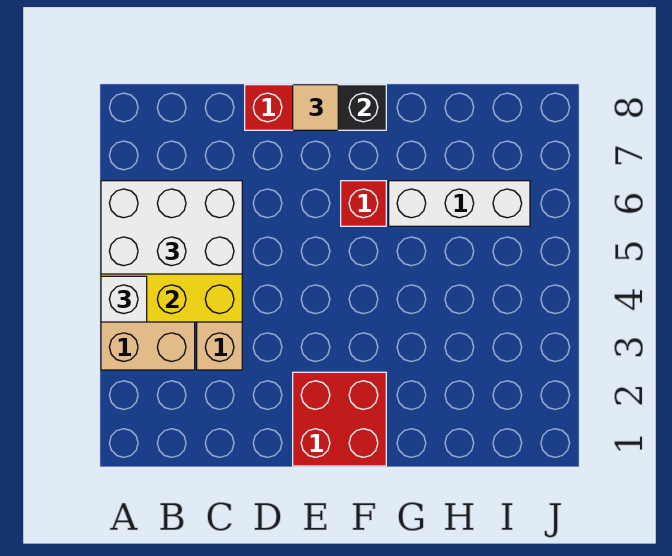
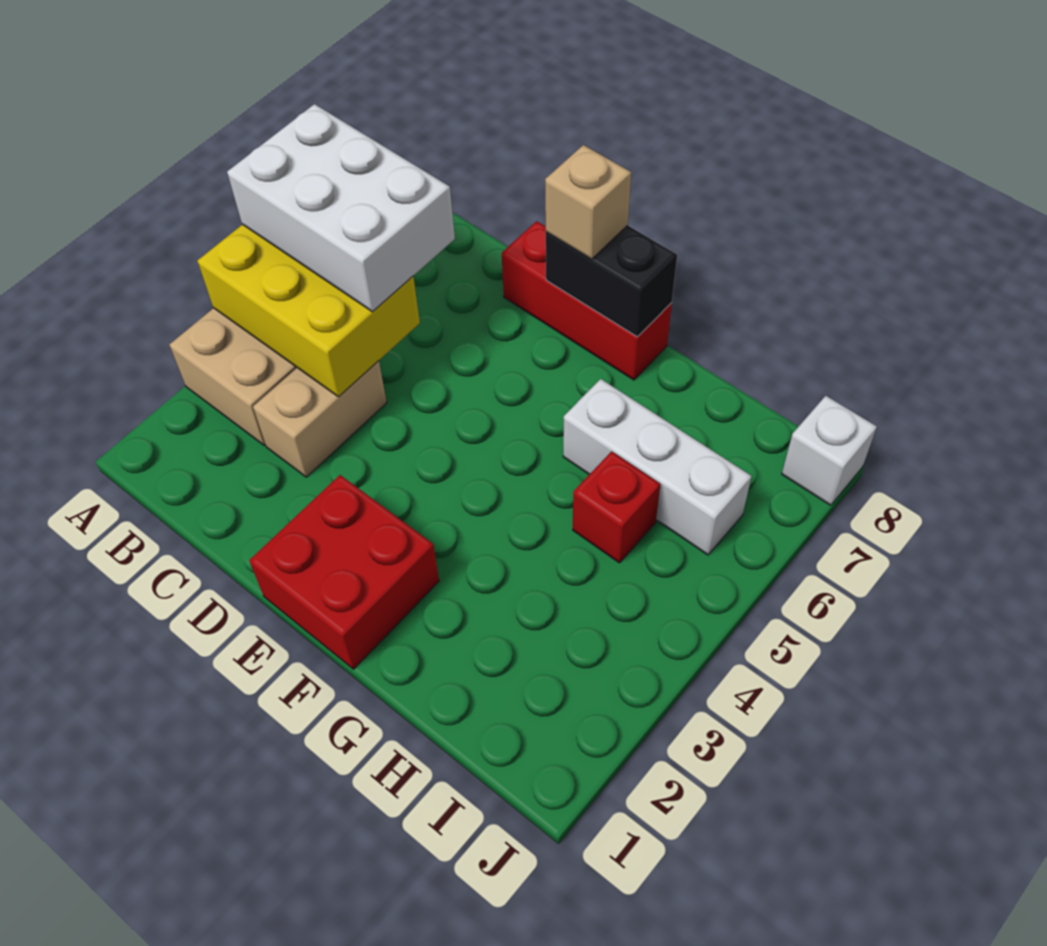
white brick A4 level 3 -> white brick J8 level 1
tan tile E8 level 3 -> tan brick E8 level 3
red brick F6 level 1 -> red brick H5 level 1

